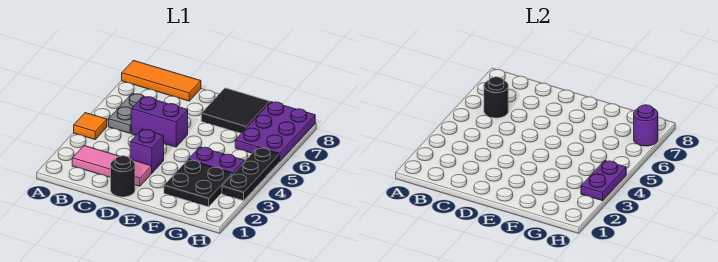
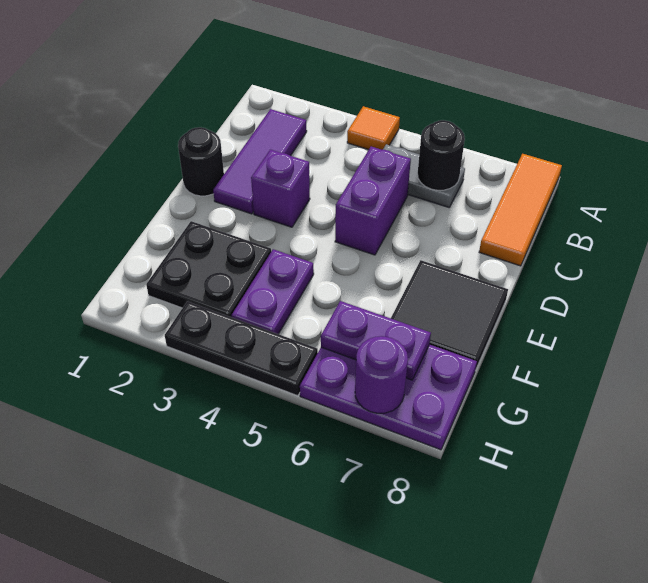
pink tile B2:D2 level 1 -> purple tile B2:D2 level 1
purple plate H3:H4 level 2 -> purple plate G6:G7 level 2

